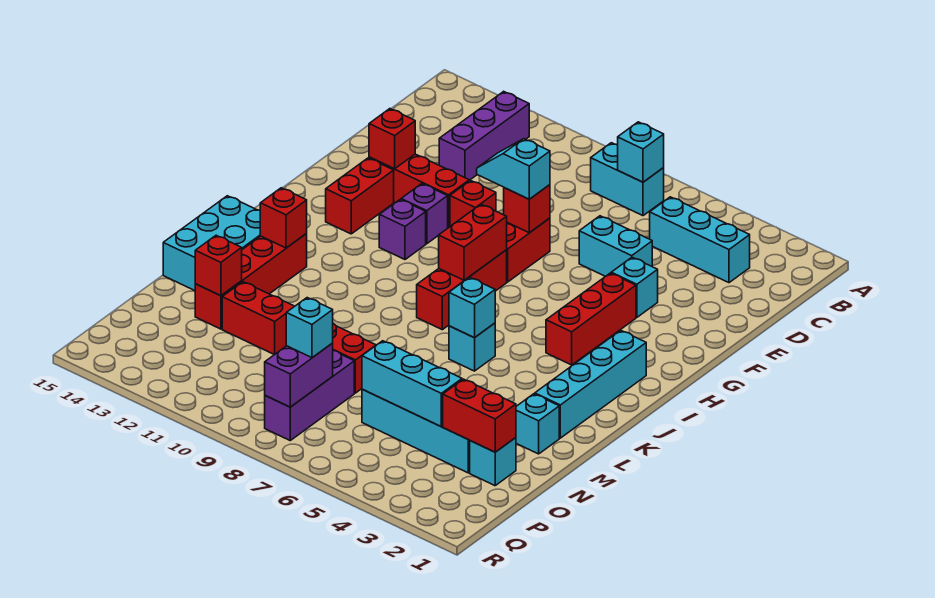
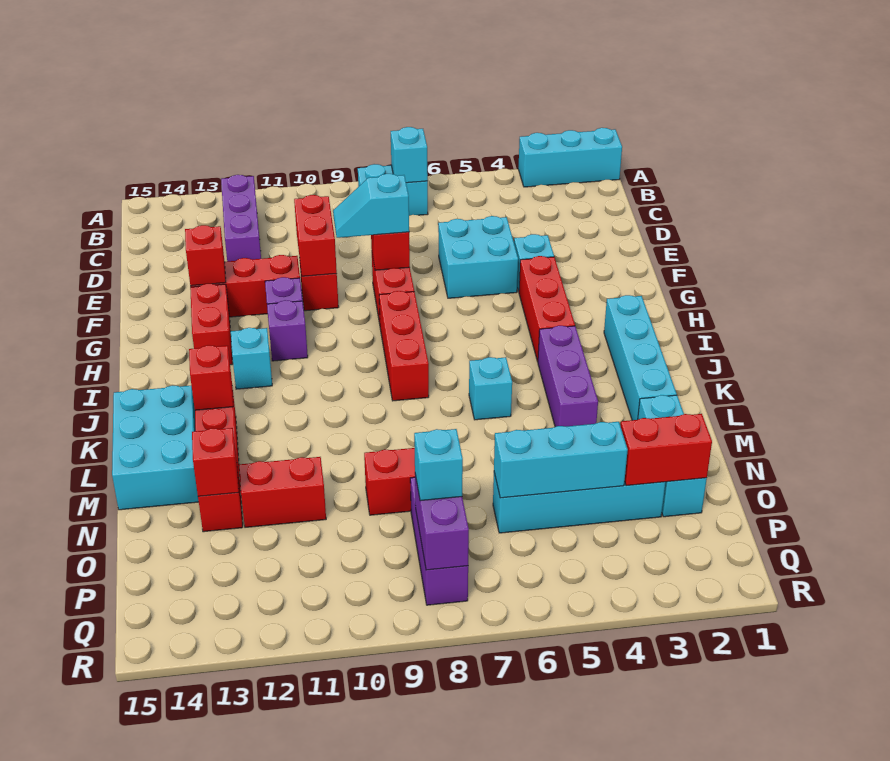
cyan brick C3:C5 level 1 -> cyan brick A1:A3 level 1
cyan brick E5:E6 level 1 -> cyan brick E5:F6 level 1
red brick H8:I8 level 2 -> red brick E10:F10 level 2
none -> purple brick J4:L4 level 1
cyan brick K6 level 2 -> cyan brick I12 level 1

